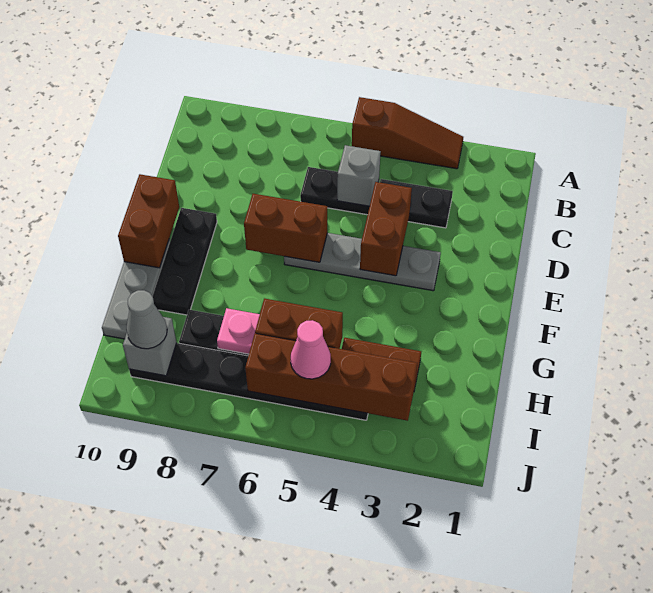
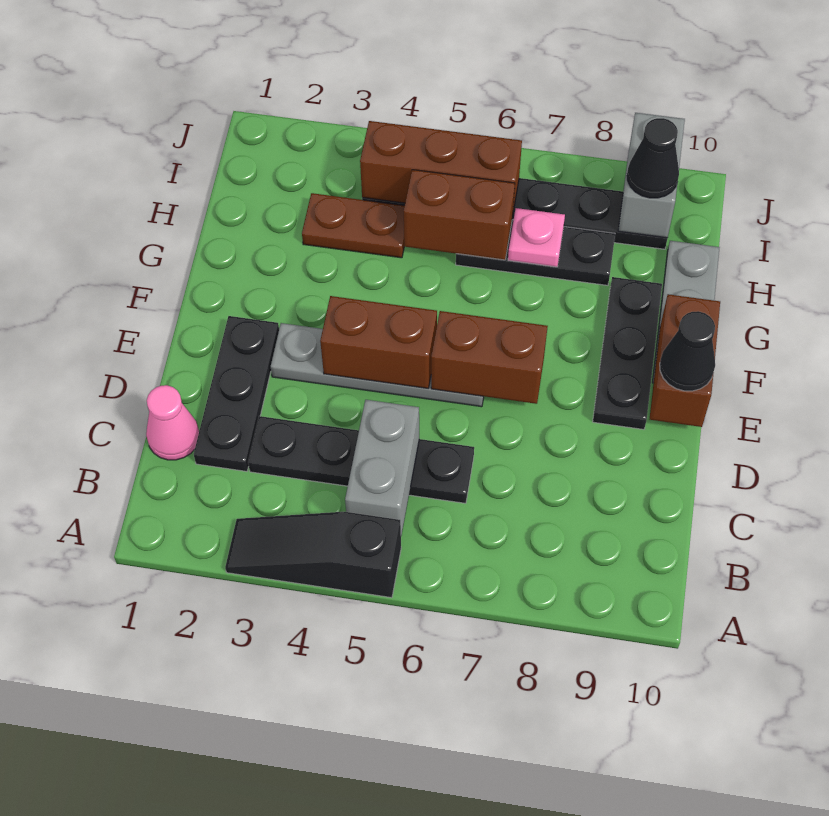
brown slope A3:A5 level 1 top 5 -> black slope A3:A5 level 1 top 5
none -> black plate C2:E2 level 1
grey brick C5 level 2 -> grey brick B5:C5 level 2
brown brick D4:E4 level 2 -> brown brick E4:E5 level 2
none -> black cone E10 level 3
brown brick I3:I6 level 2 -> brown brick I4:I6 level 2
pink cone I5 level 3 -> pink cone C1 level 1
grey brick I9 level 2 -> grey brick I9:J9 level 2
grey cone I9 level 3 -> black cone I9 level 3

